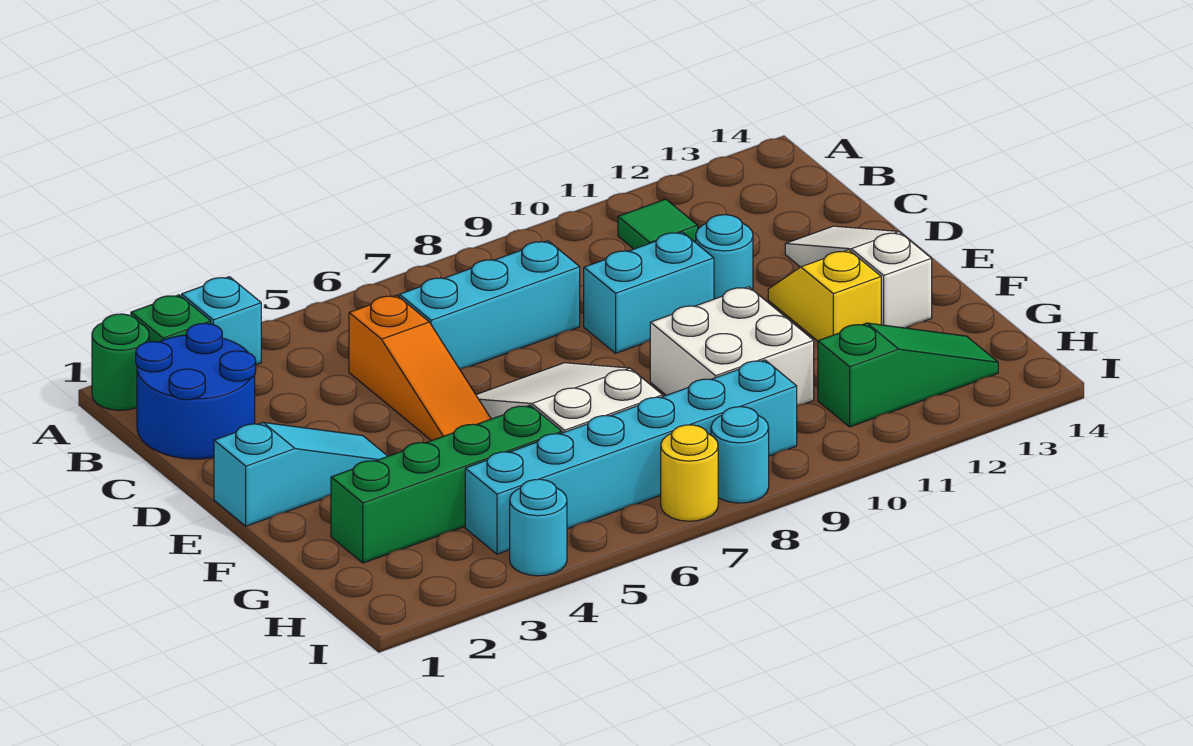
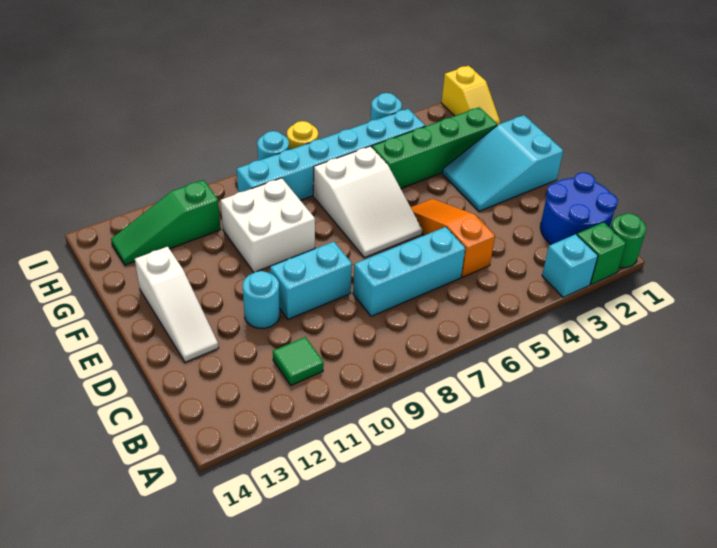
cyan slope E1:E3 level 1 top 1 -> cyan slope E1:F3 level 1 top 1
yellow slope E12:F12 level 1 top F -> yellow slope H1:I1 level 1 top I

